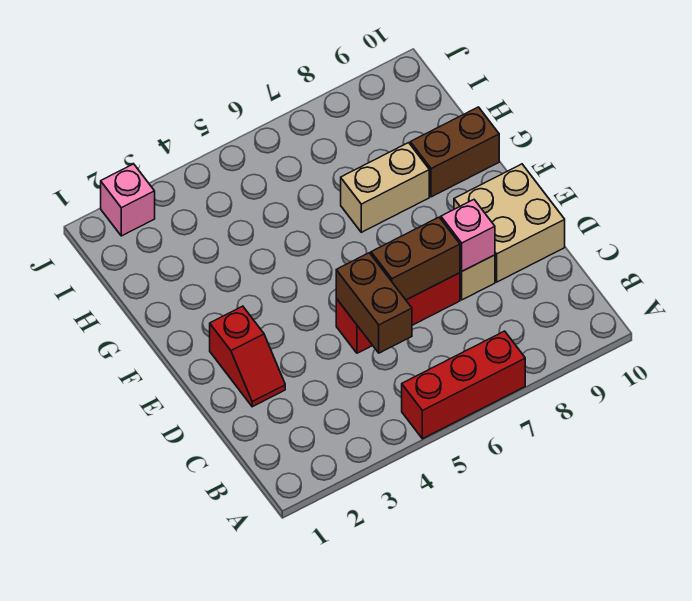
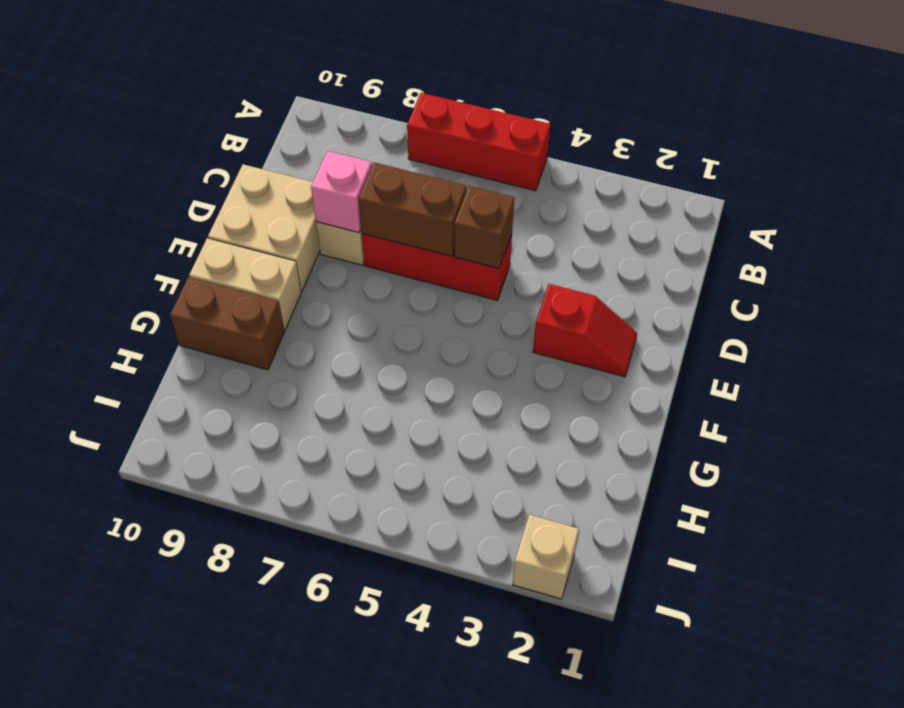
brown brick C5:D5 level 2 -> brown brick D5 level 2
red slope D2:E2 level 1 top E -> red slope E2:E3 level 1 top 3
tan brick G7:G8 level 1 -> tan brick F9:F10 level 1
pink brick J2 level 1 -> tan brick J2 level 1

